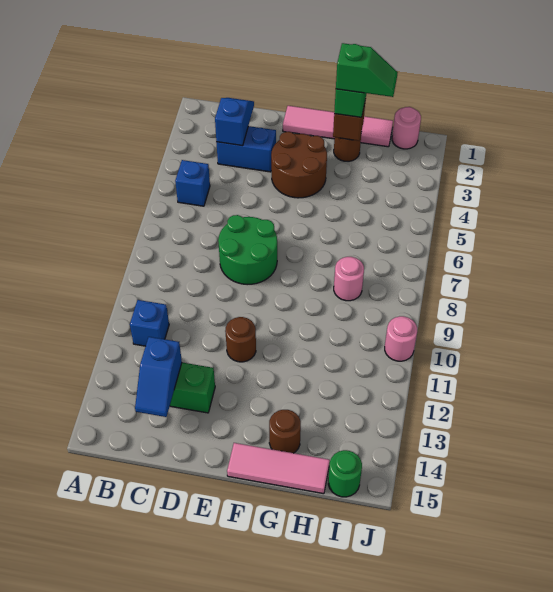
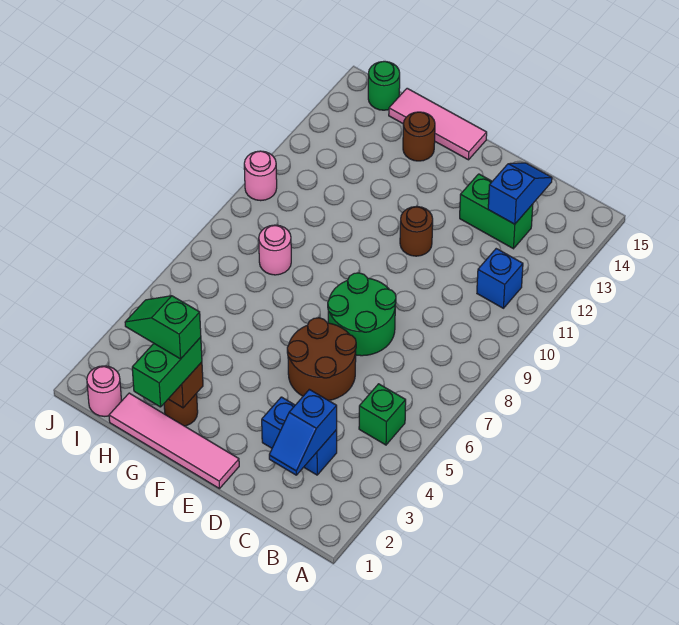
blue brick B5 level 1 -> green brick B5 level 1
brown round brick E3:F4 level 1 -> brown round brick D5:E6 level 1

